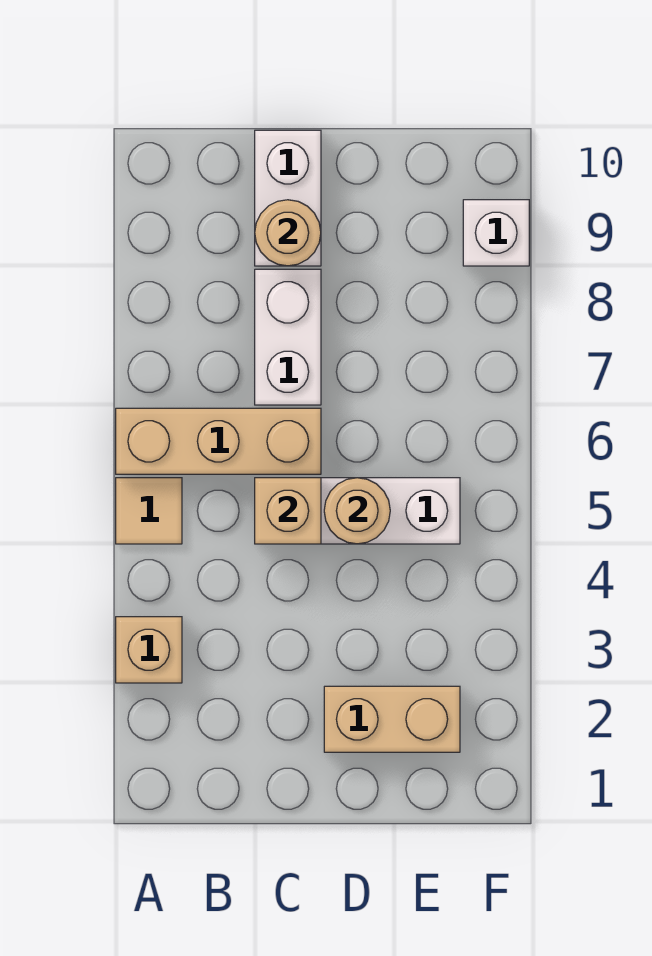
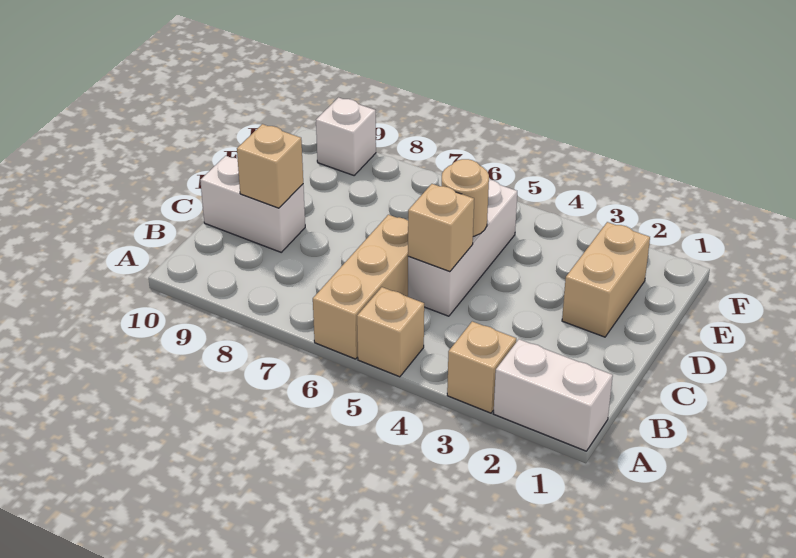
tan tile A5 level 1 -> tan brick A5 level 1
white brick C7:C8 level 1 -> white brick A1:A2 level 1
tan round brick C9 level 2 -> tan brick C9 level 2

